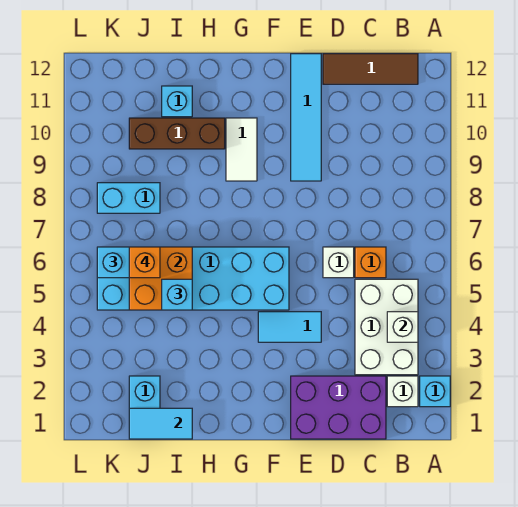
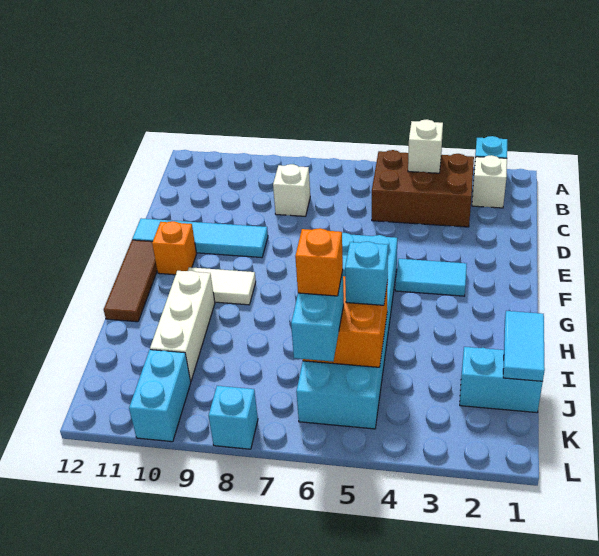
white brick B3:C5 level 1 -> brown brick B3:C5 level 1
brown tile B12:D12 level 1 -> brown tile F12:H12 level 1
purple brick C1:E2 level 1 -> none
orange brick C6 level 1 -> orange brick F11 level 1
white brick D6 level 1 -> white brick C8 level 1
cyan tile E4:F4 level 1 -> cyan tile F3:F4 level 1
brown brick H10:J10 level 1 -> white brick H10:J10 level 1
cyan brick I11 level 1 -> cyan brick L8 level 1
cyan brick J8:K8 level 1 -> cyan brick K10:L10 level 1

